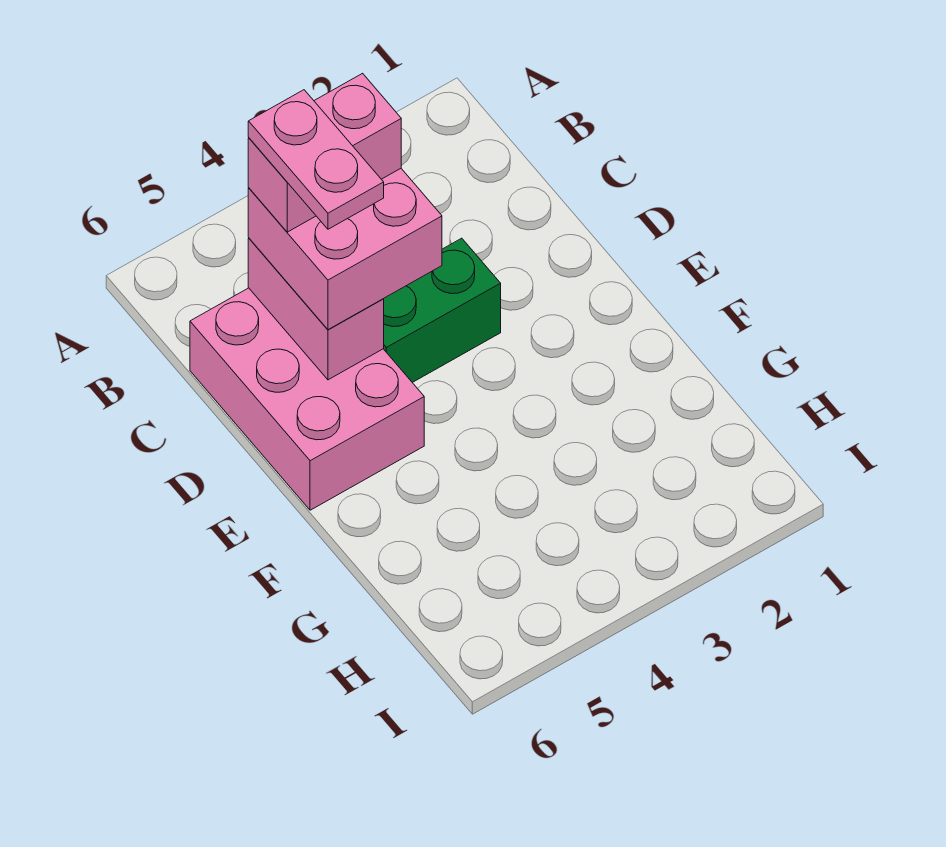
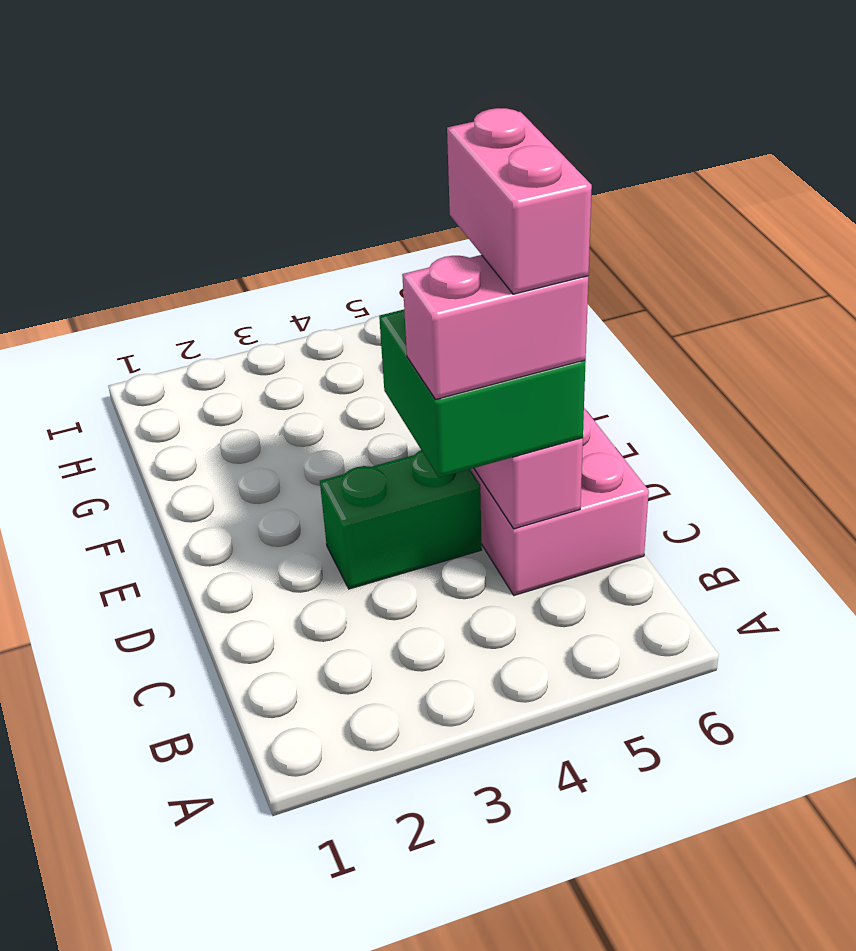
pink brick C4:D5 level 3 -> green brick C4:D5 level 3
pink plate C5:D5 level 5 -> pink brick C5:D5 level 5

